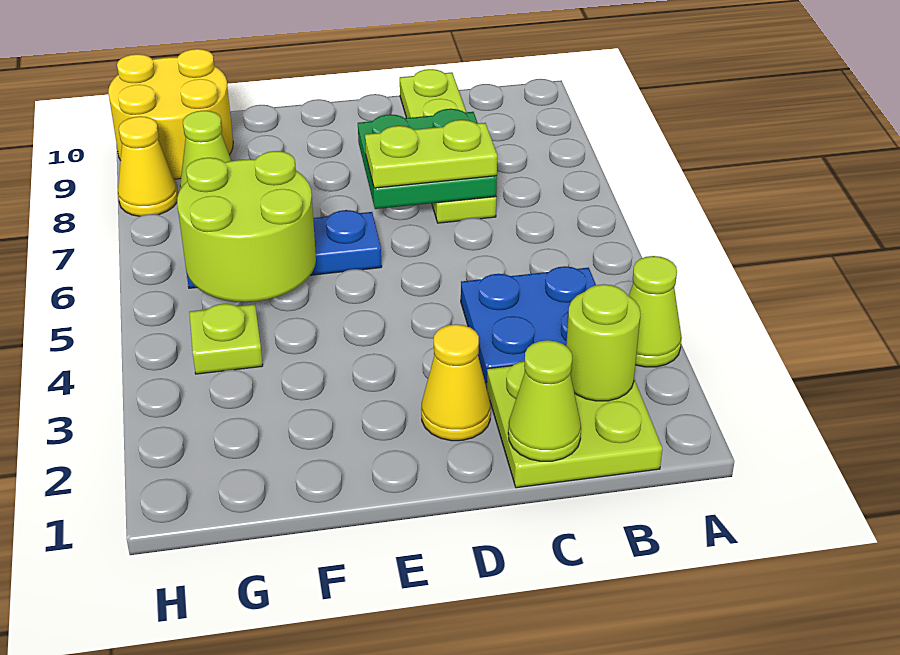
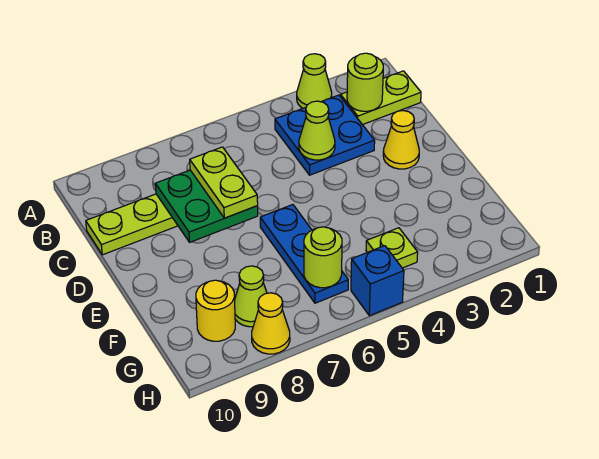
lime plate B1:C2 level 1 -> lime plate B1:B2 level 1
lime cone C1 level 2 -> lime cone C4 level 2
lime round brick F5:G6 level 2 -> lime round brick G6 level 2
yellow round brick G9:H10 level 1 -> yellow round brick G9 level 1
none -> blue brick H5 level 1

